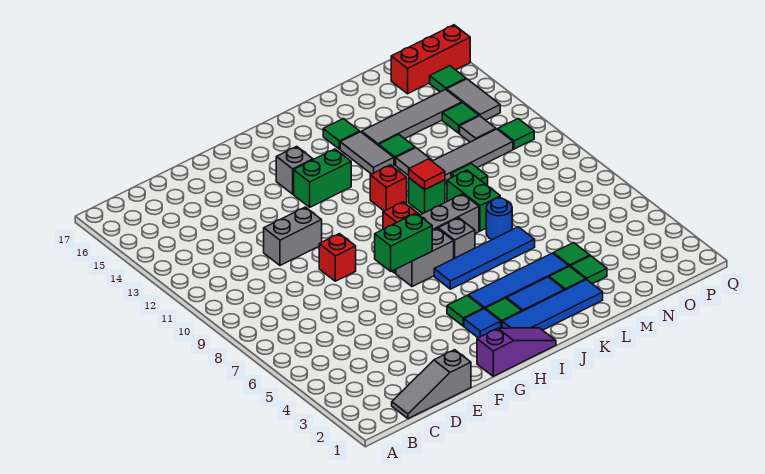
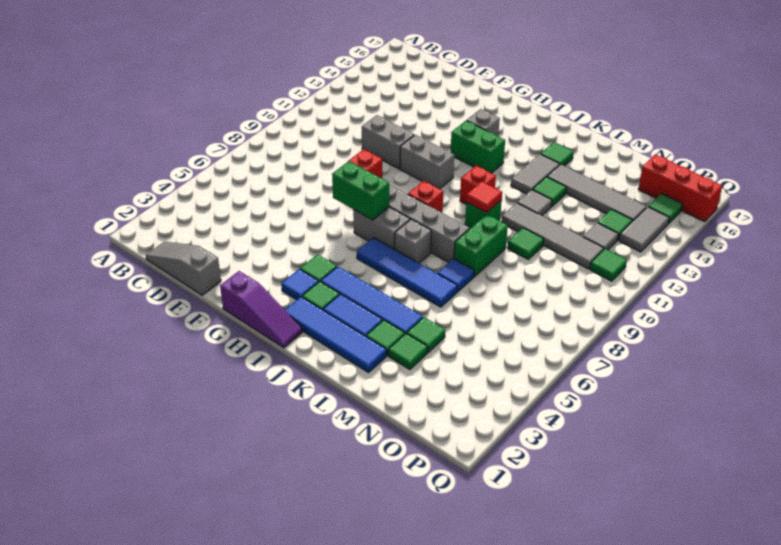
none -> grey brick G11:H11 level 1
blue round brick L7 level 1 -> blue tile L7 level 1

